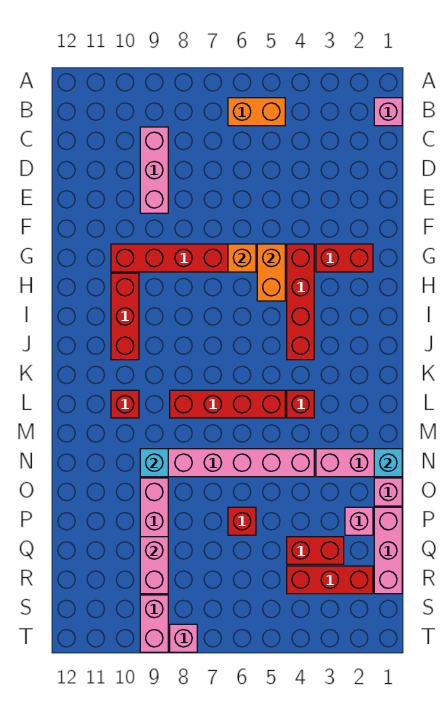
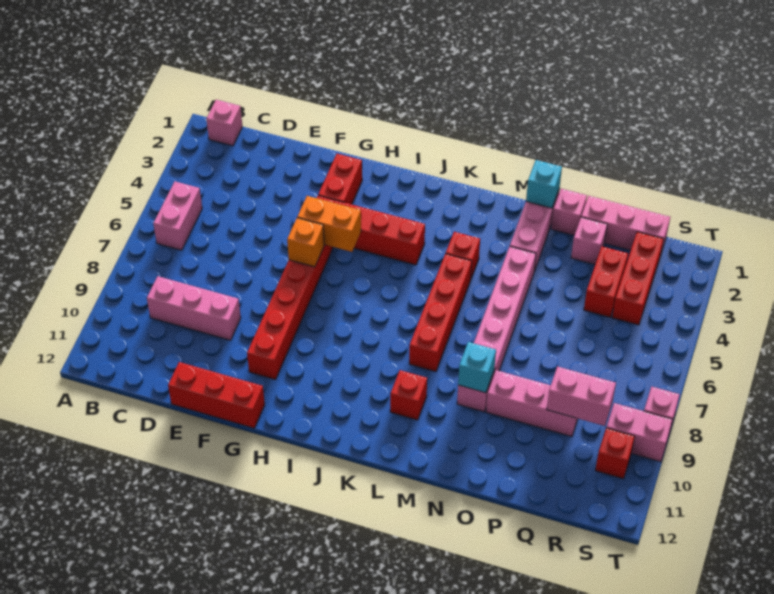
orange brick B5:B6 level 1 -> pink brick B5:B6 level 1
red brick H10:J10 level 1 -> red brick E12:G12 level 1
red brick P6 level 1 -> red brick S10 level 1

